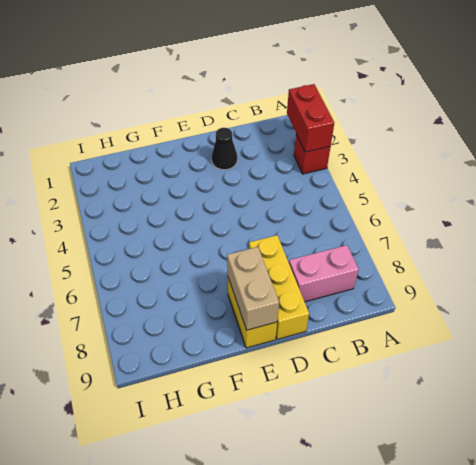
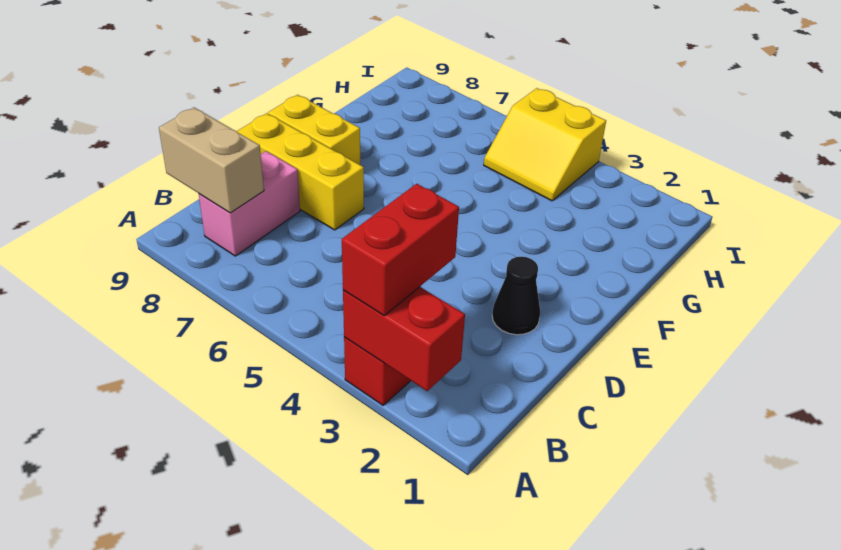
none -> red brick A3:B3 level 3
tan brick E8:E9 level 2 -> tan brick B8:B9 level 2
none -> yellow slope H4:I5 level 1 top I

